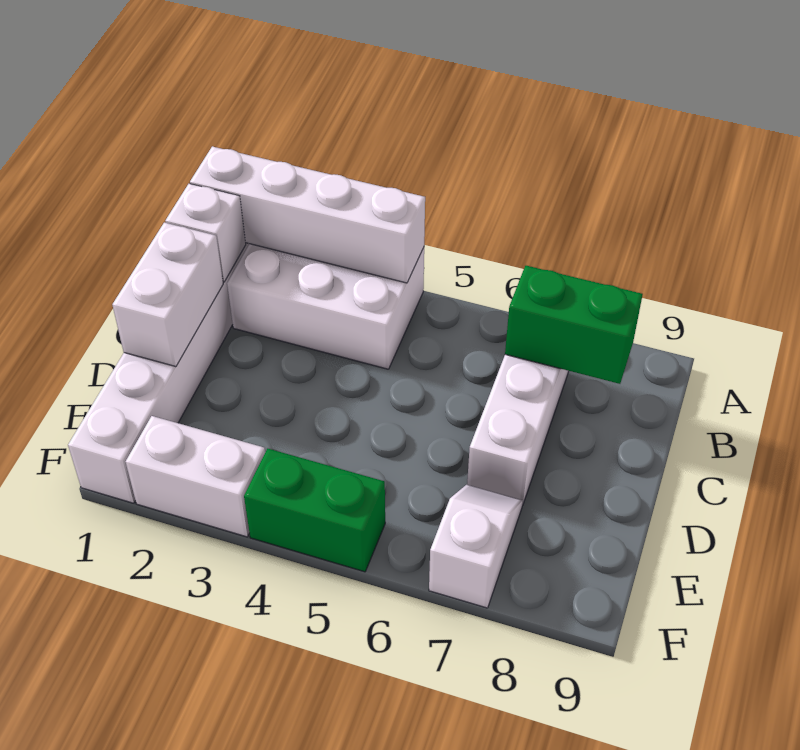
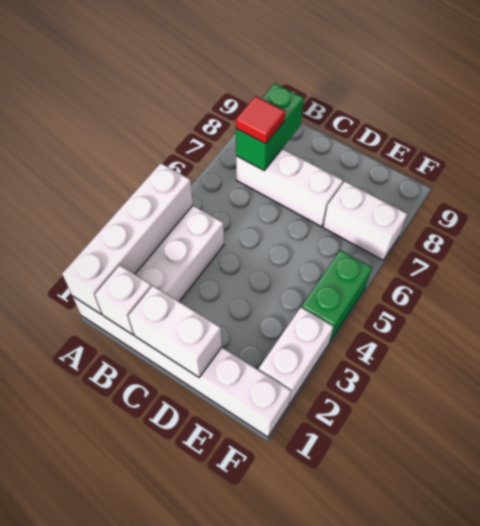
none -> red tile B7 level 3
white slope E7:F7 level 1 top F -> white brick E7:F7 level 1

